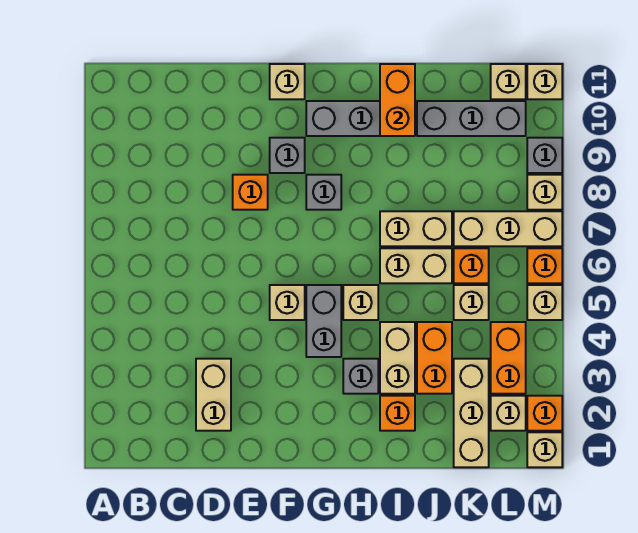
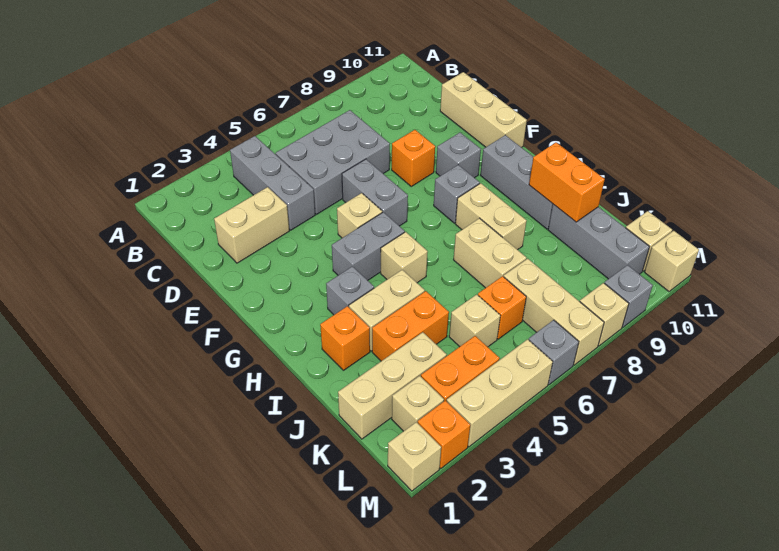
none -> grey brick B4:D4 level 1
none -> grey brick C5:D7 level 1
none -> grey brick E6:F6 level 1
tan brick F11 level 1 -> tan brick D11:F11 level 1
tan brick I6:J6 level 1 -> tan brick H8:I8 level 1
orange brick I10:I11 level 2 -> orange brick I10:J10 level 2
tan brick M5 level 1 -> tan brick M3:M5 level 1
orange brick M6 level 1 -> grey brick M6 level 1

